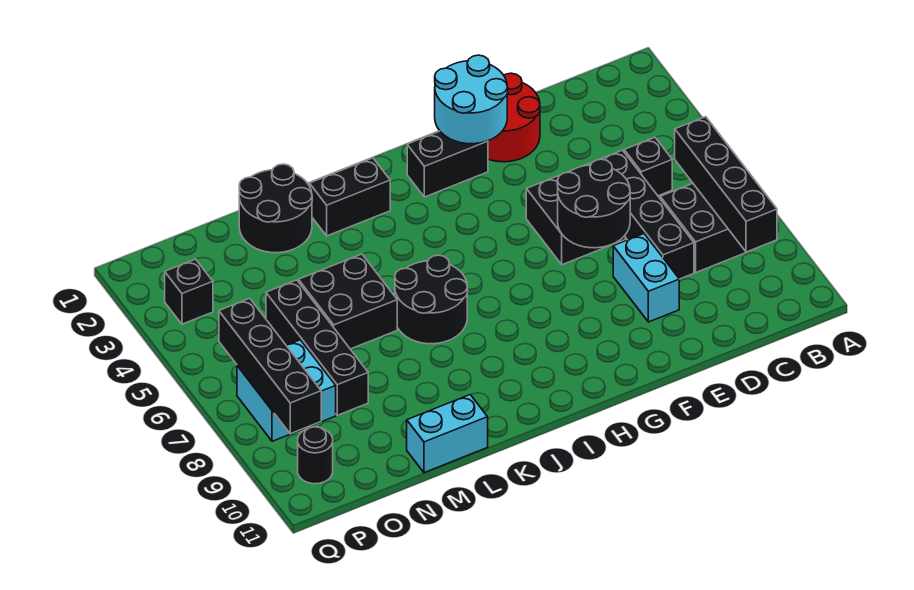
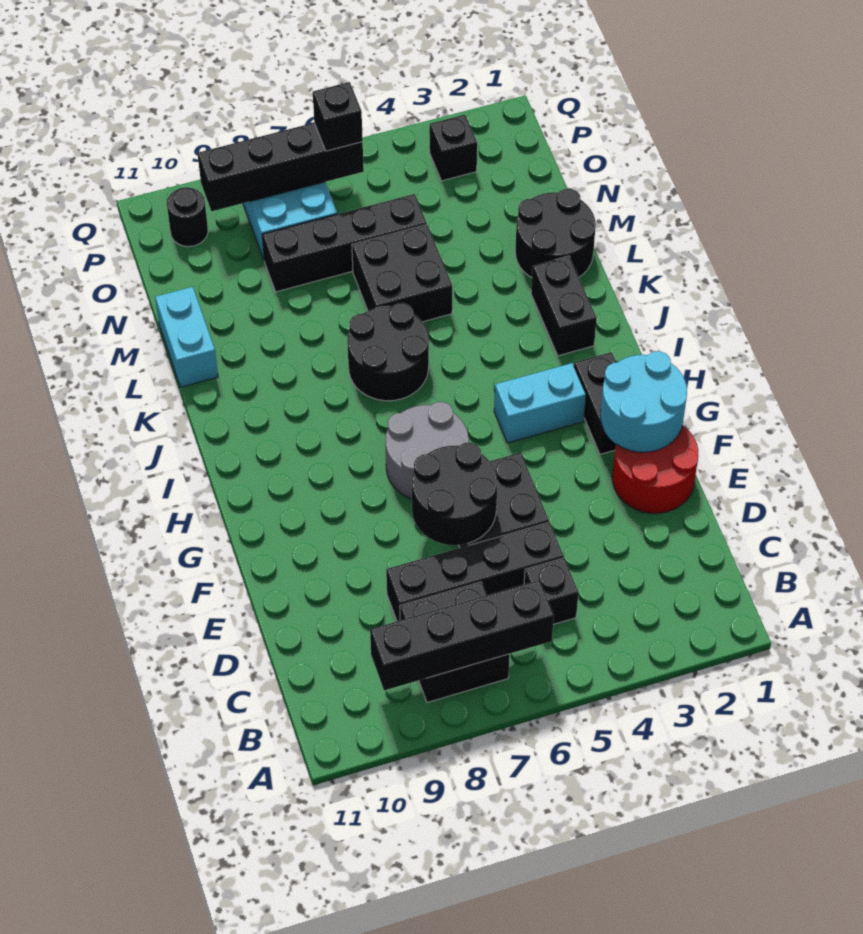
cyan brick E8:E9 level 1 -> cyan brick H3:H4 level 1
none -> grey round brick G6:H7 level 1
none -> black brick P6 level 3

